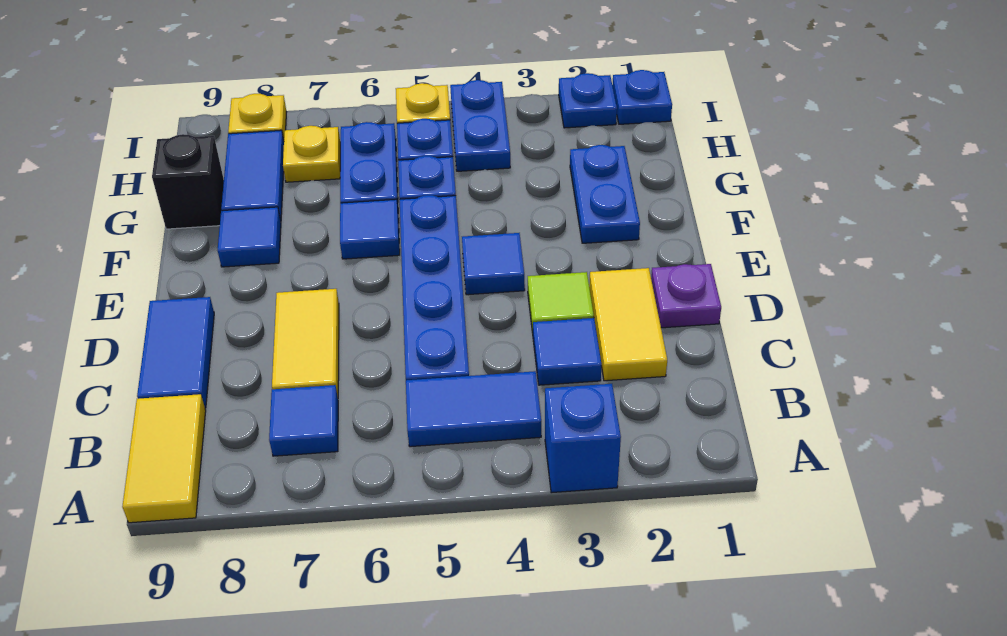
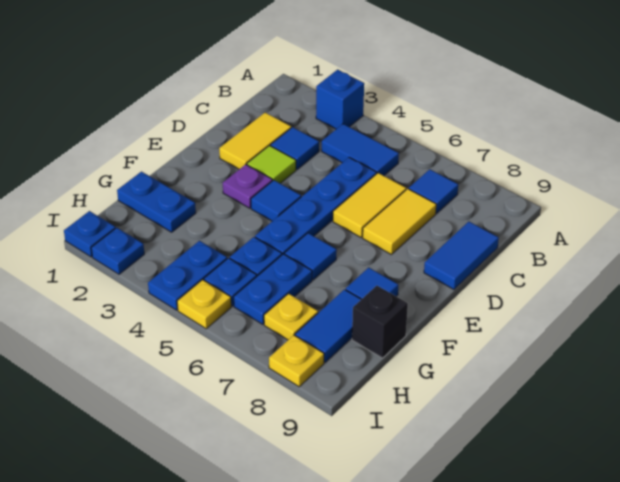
yellow tile A9:B9 level 1 -> yellow tile C6:D6 level 1
purple plate D1 level 1 -> purple plate E3 level 1
blue plate F2:G2 level 1 -> blue plate G1:G2 level 1

